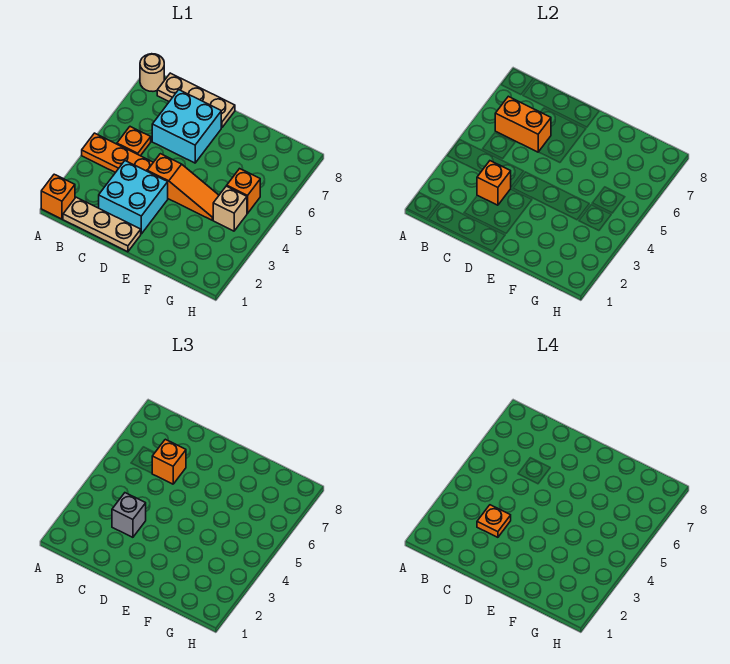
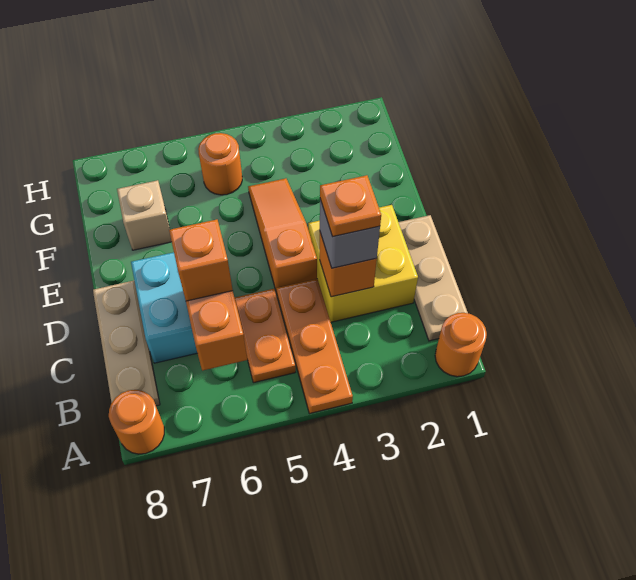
orange brick A1 level 1 -> orange round brick A1 level 1
tan round brick A8 level 1 -> orange round brick A8 level 1
orange plate B5 level 1 -> orange plate B5:C5 level 1
cyan brick C2:D3 level 1 -> yellow brick C2:D3 level 1
tan brick G4 level 1 -> tan brick F7 level 1
orange brick G5 level 1 -> orange round brick G5 level 1

